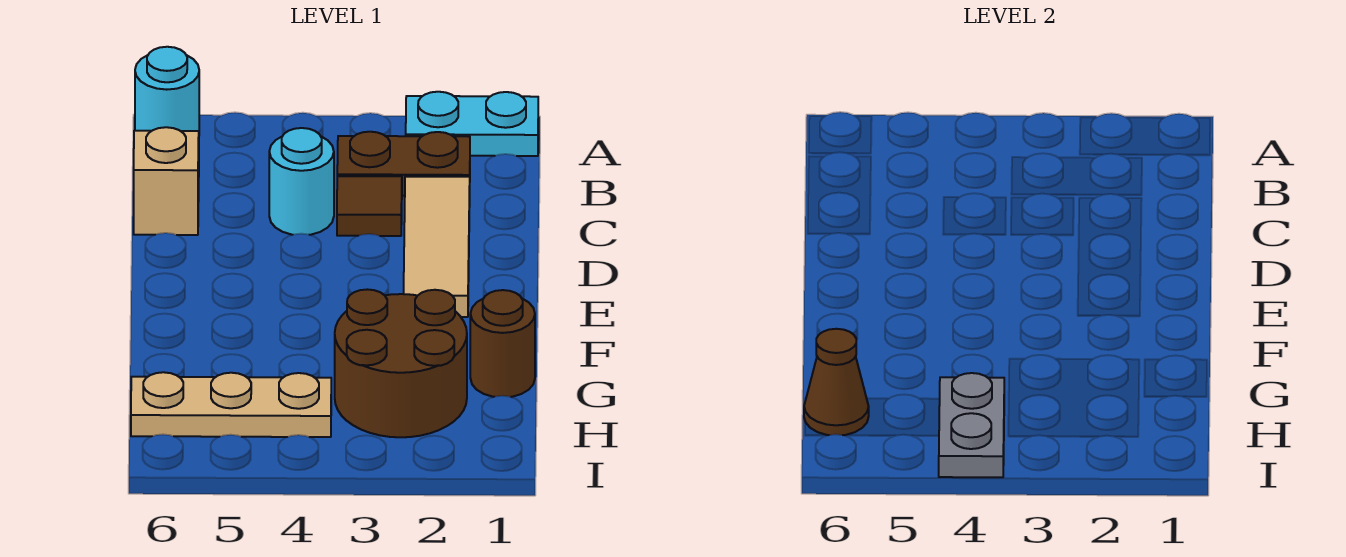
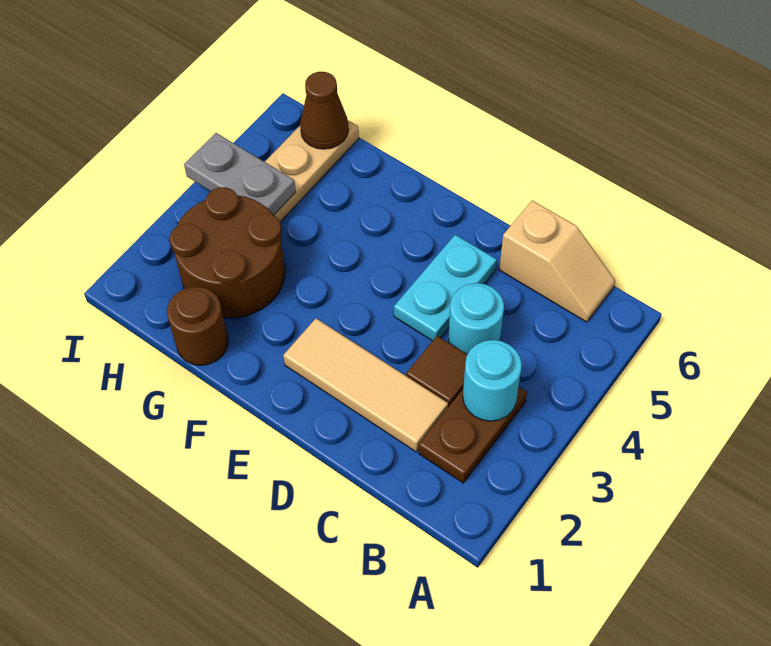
cyan plate A1:A2 level 1 -> cyan plate D4:D5 level 1
cyan round brick A6 level 1 -> cyan round brick B3 level 2

